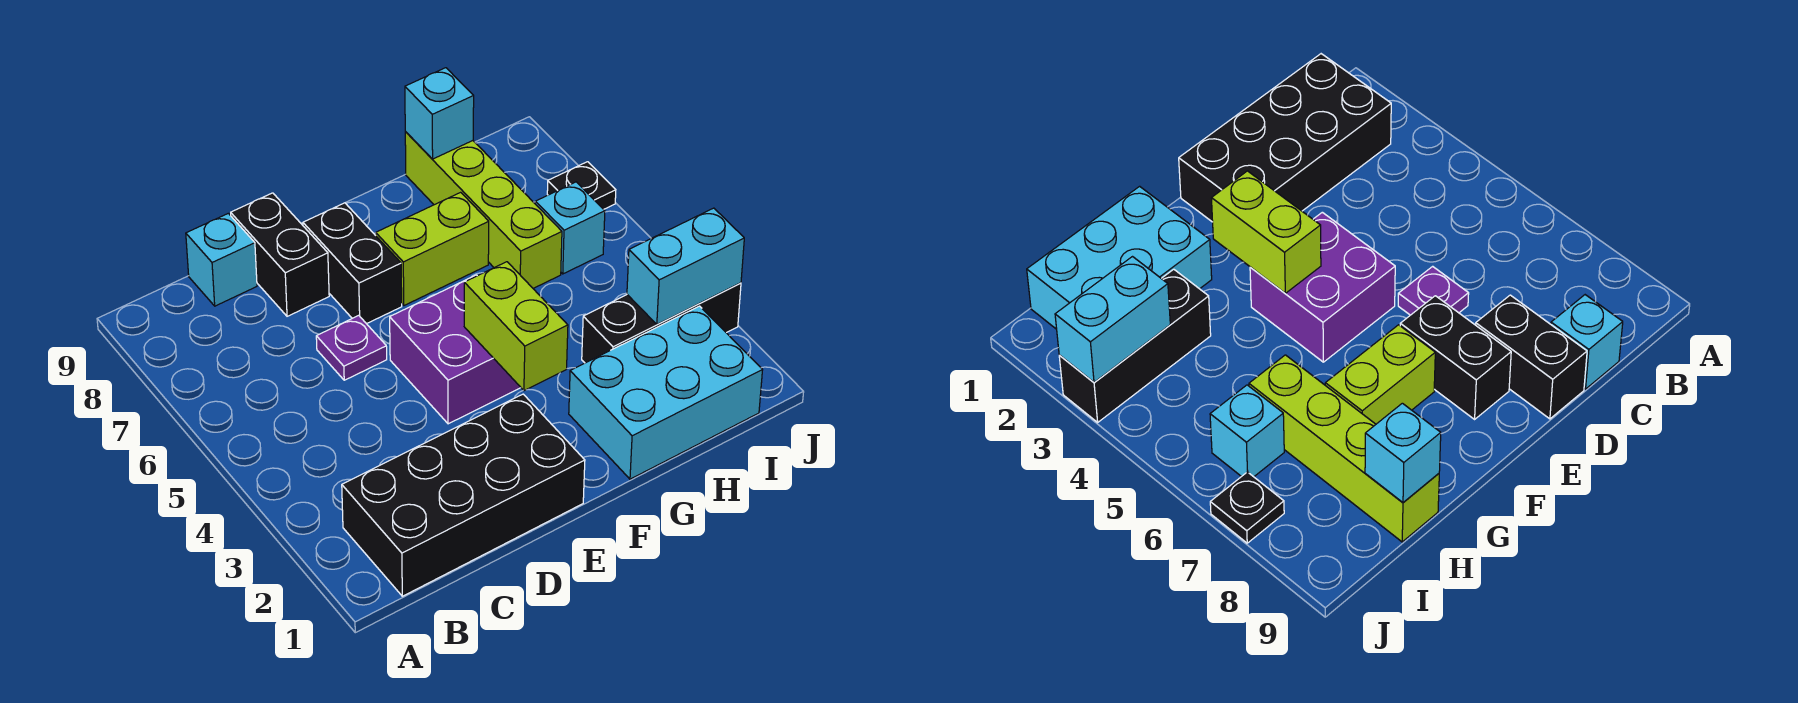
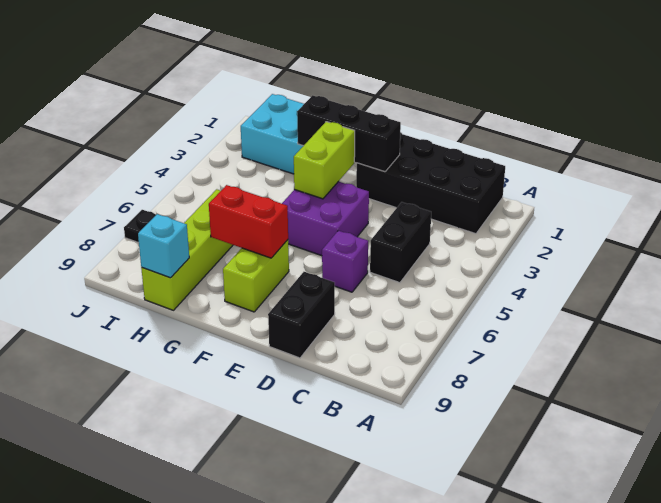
cyan brick C9 level 1 -> none
purple plate D6 level 1 -> purple brick D6 level 1
black brick E7:E8 level 1 -> black brick C4:C5 level 1
lime brick F7:G7 level 1 -> lime brick F7:F8 level 1
none -> red brick F7:G7 level 2
black brick H3:J3 level 1 -> black brick E2:G2 level 2
cyan brick I3:J3 level 2 -> none
cyan brick I6 level 1 -> none

